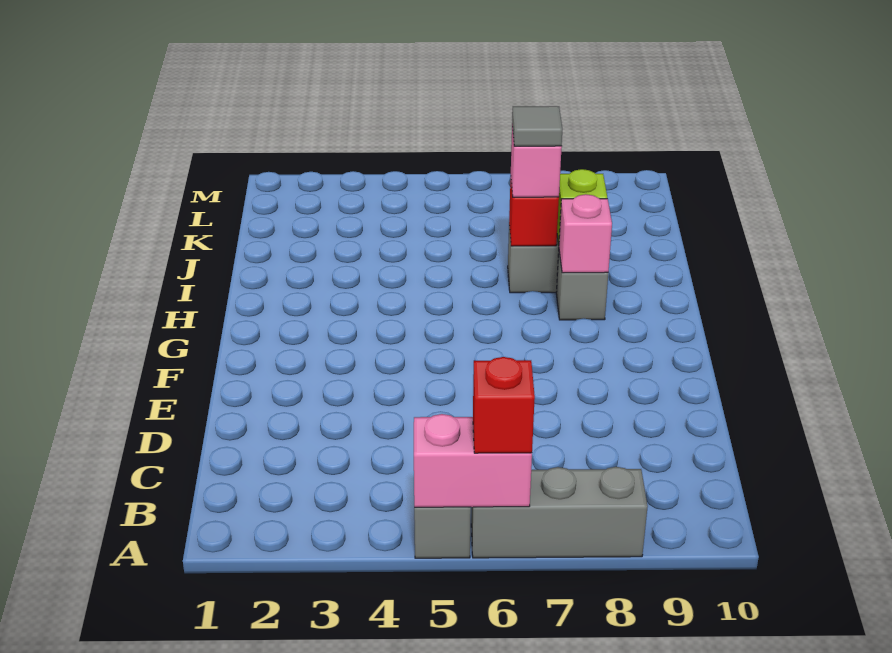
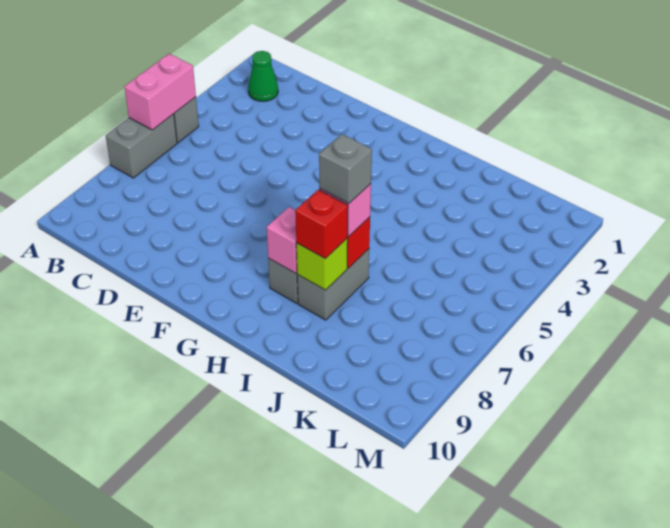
grey brick A6:A8 level 1 -> grey brick A6:A7 level 1
red brick A6 level 3 -> red brick I8 level 3
none -> green cone B2 level 1
grey tile I7 level 4 -> grey brick I7 level 4

